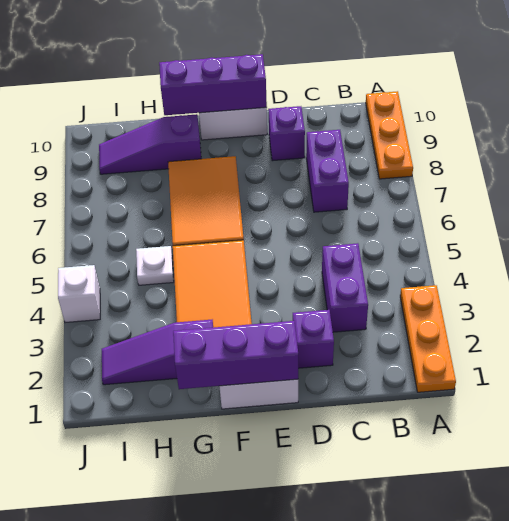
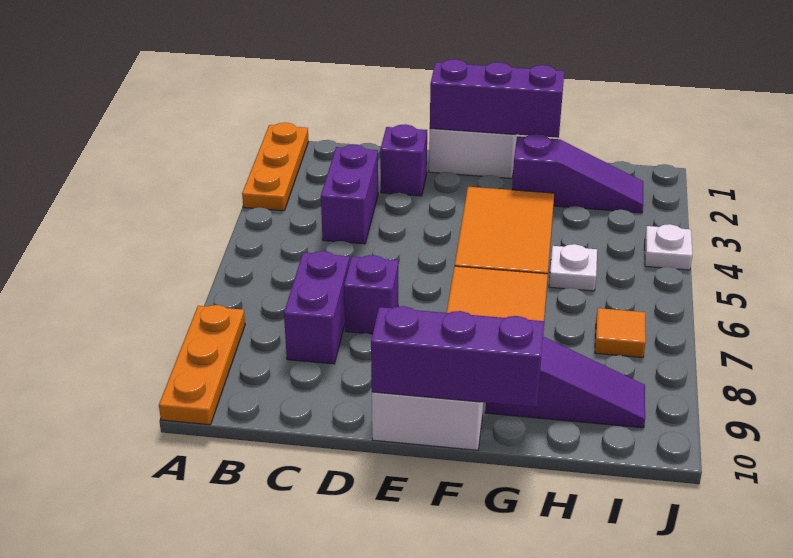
purple brick D9 level 1 -> purple brick D7 level 1
none -> orange tile I7 level 1
white brick J4 level 1 -> white plate J4 level 1

